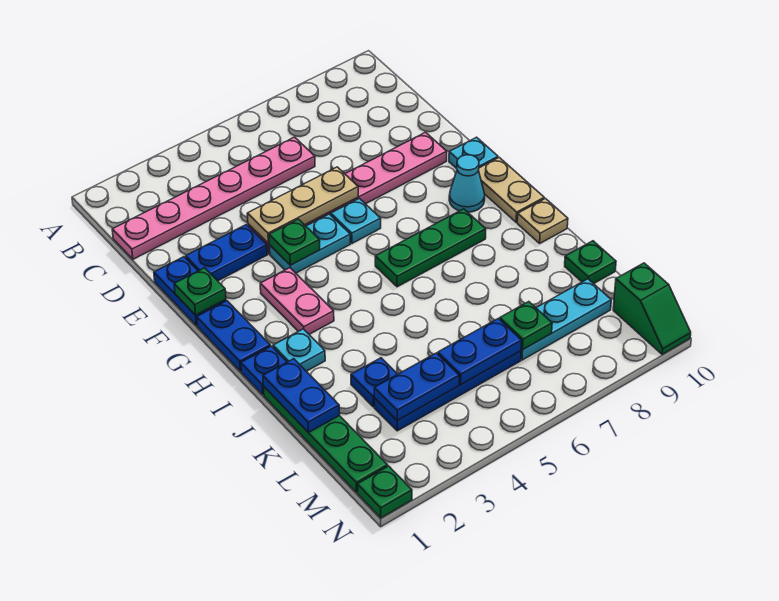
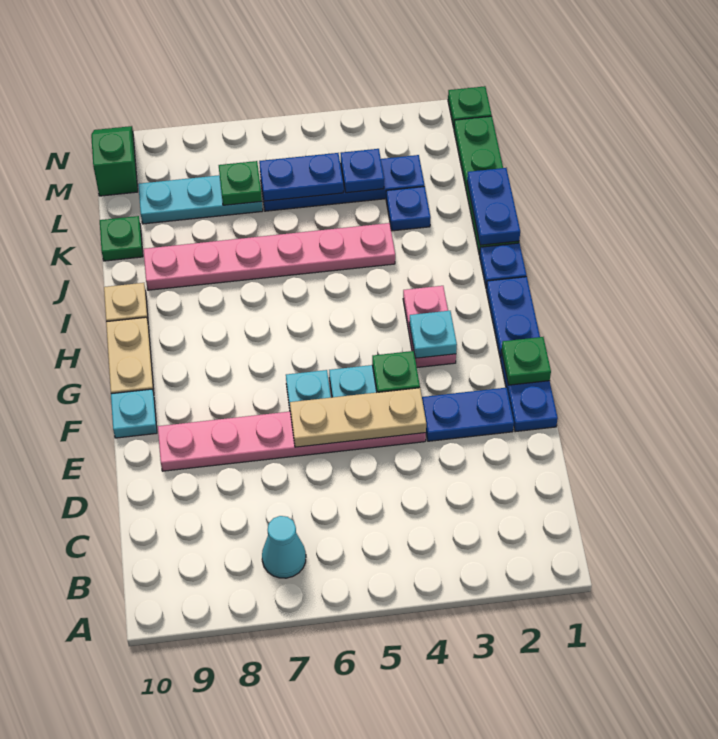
pink plate C1:C6 level 1 -> pink plate J4:J9 level 1
cyan cone G9 level 1 -> cyan cone B7 level 1
green plate H6:H8 level 1 -> none
cyan plate I2 level 1 -> cyan plate G3 level 2
blue plate L3:L4 level 2 -> blue plate L4 level 2

